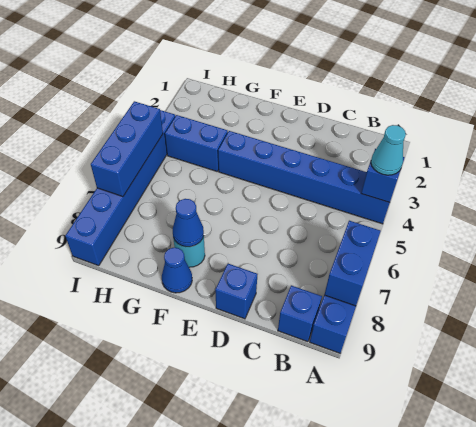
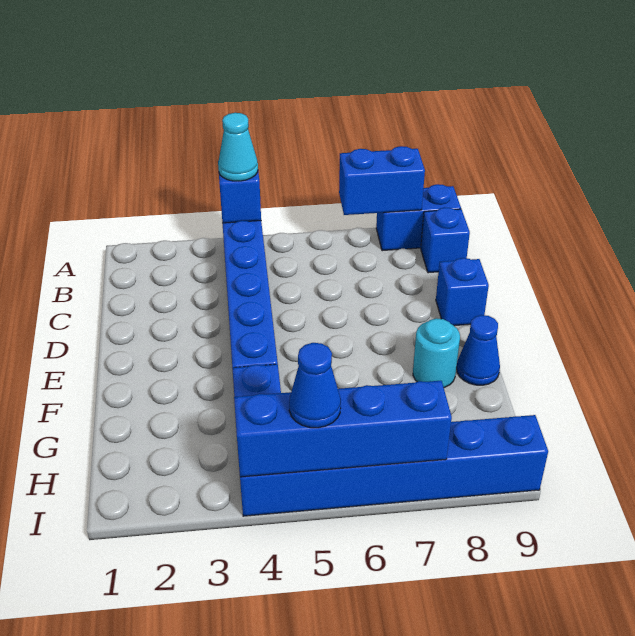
blue cone F8 level 2 -> blue cone I5 level 3
blue brick I5:I7 level 2 -> blue brick I4:I7 level 2

